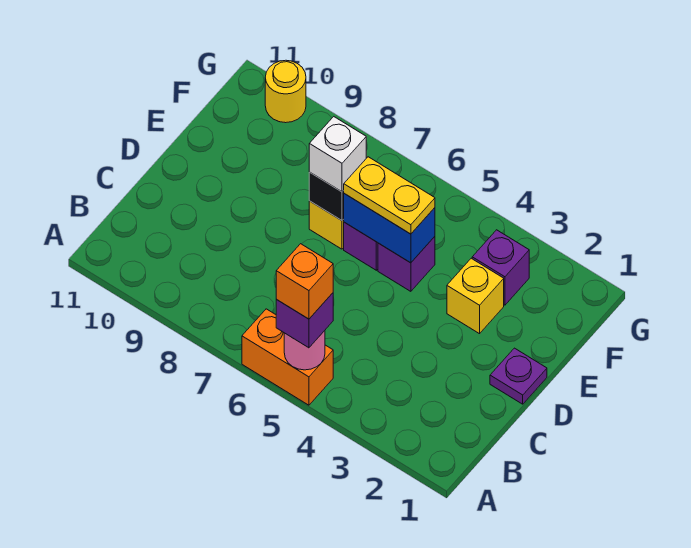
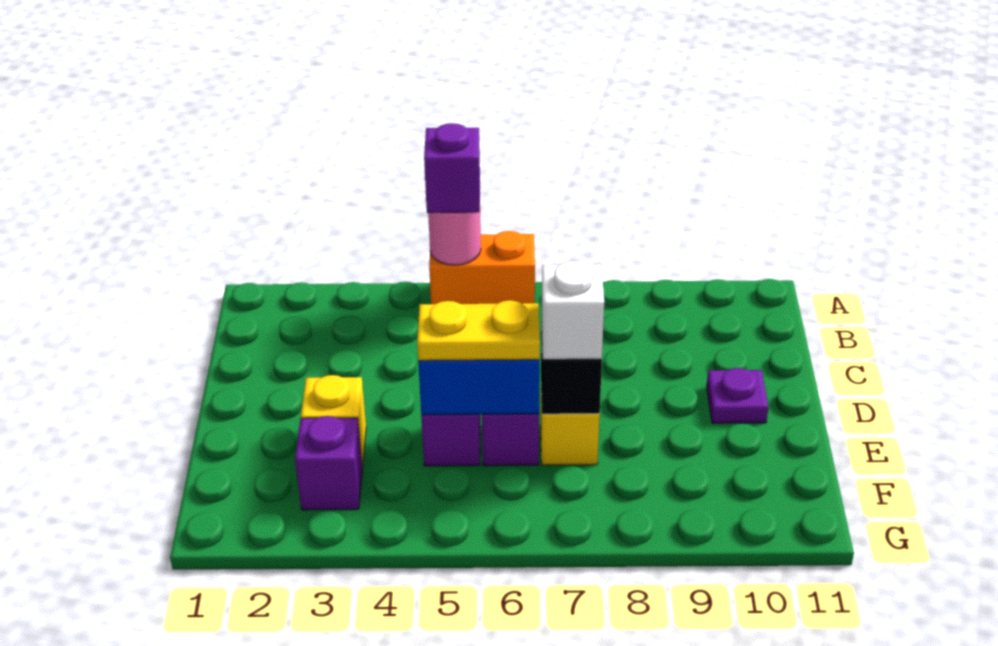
orange brick A5 level 4 -> none
purple plate D1 level 1 -> purple plate D10 level 1
yellow round brick G10 level 1 -> none

